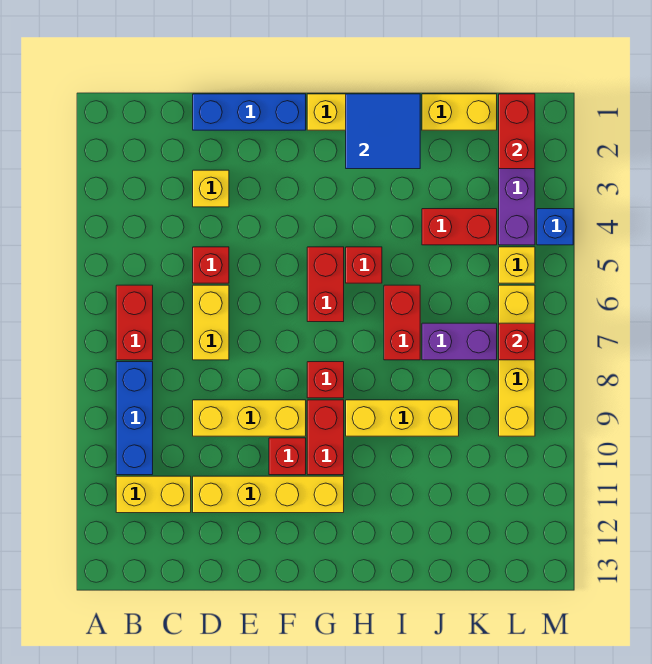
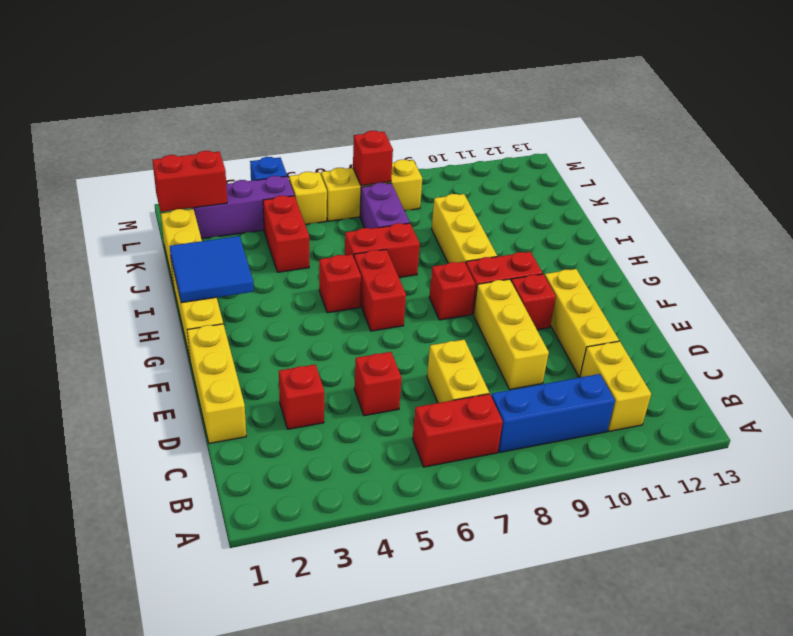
blue brick D1:F1 level 1 -> yellow brick D1:F1 level 1
yellow brick D3 level 1 -> red brick D3 level 1
yellow brick D6:D7 level 1 -> yellow brick C7:D7 level 1
yellow brick D11:G11 level 1 -> yellow brick D11:F11 level 1
red brick G5:G6 level 1 -> red brick G6:H6 level 1
yellow brick L6:L9 level 1 -> yellow brick L6:L8 level 1

